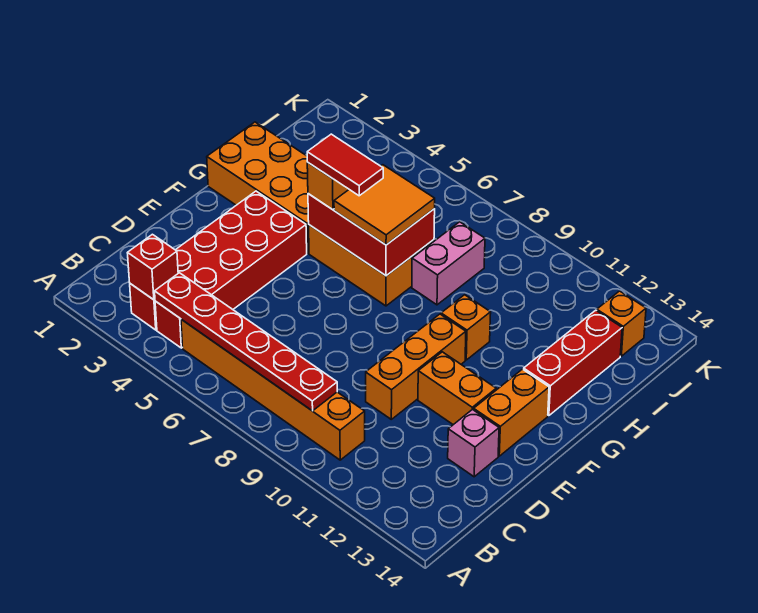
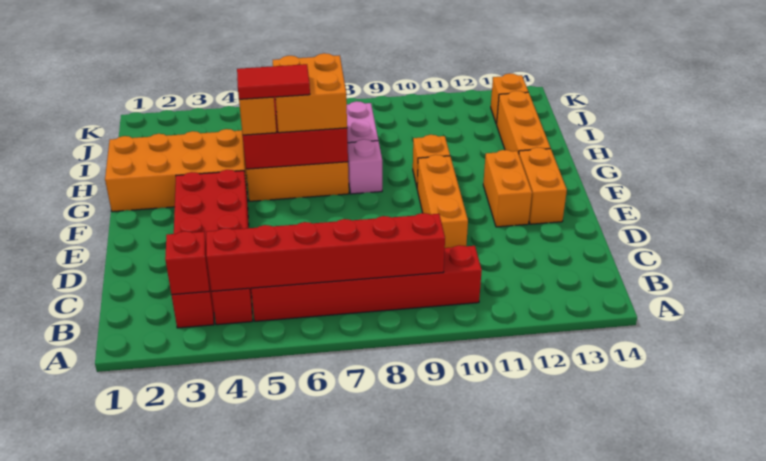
red plate B4:B9 level 2 -> red brick B4:B9 level 2
orange brick B5:B10 level 1 -> red brick B5:B10 level 1
pink brick D13 level 1 -> pink brick G8 level 1
orange brick E11:E12 level 1 -> orange brick E12:F12 level 1
orange tile G6:H7 level 3 -> orange brick G6:H7 level 3
red brick G13:I13 level 1 -> orange brick G13:I13 level 1

